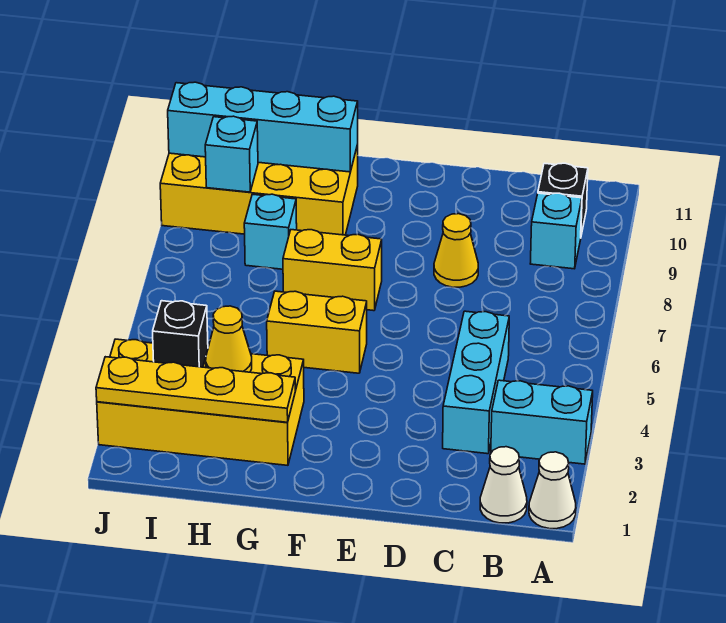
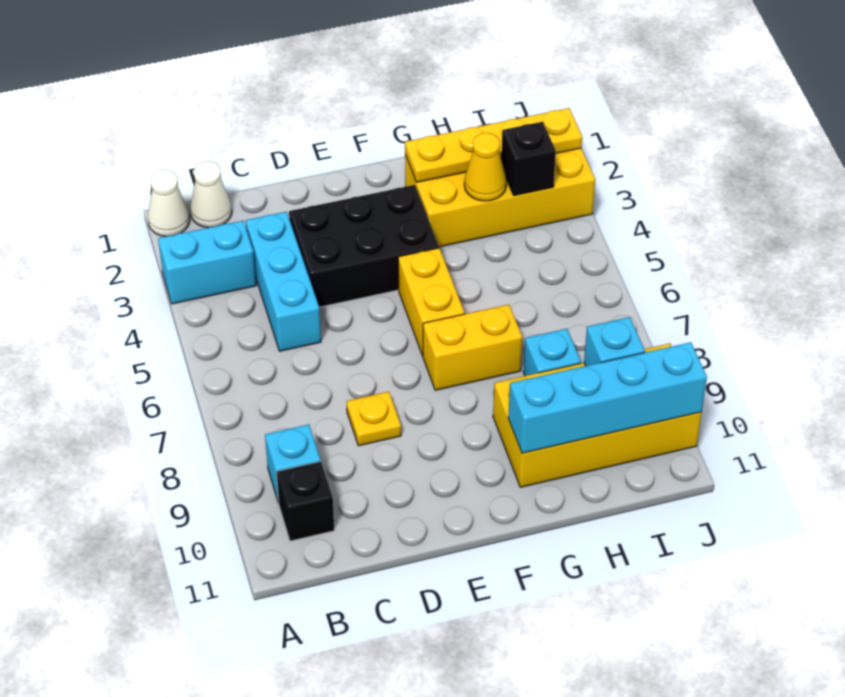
none -> black brick D3:F4 level 1
yellow cone D8 level 1 -> yellow plate D8 level 1
yellow brick F5:G5 level 1 -> yellow brick F5:F6 level 1

